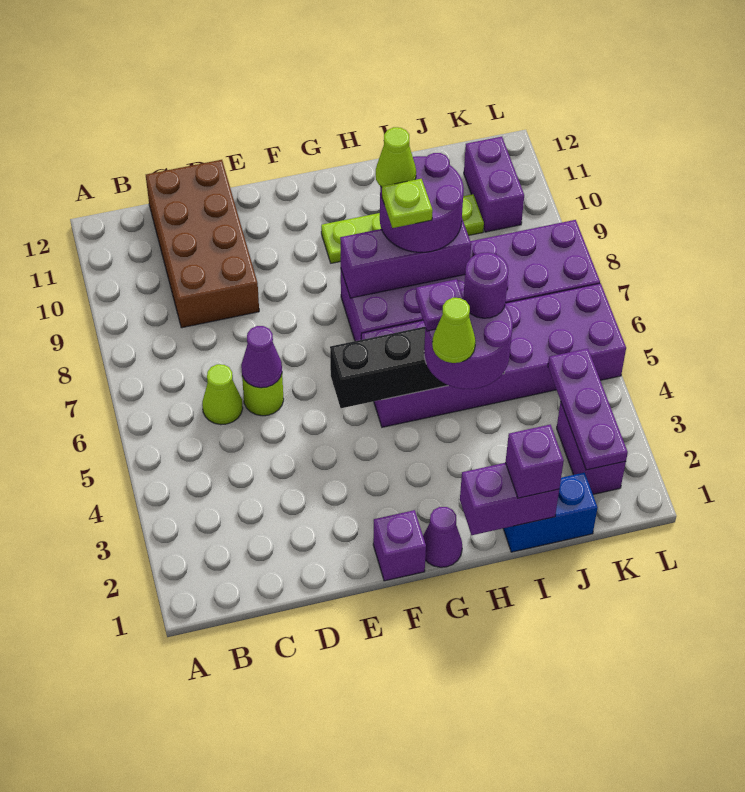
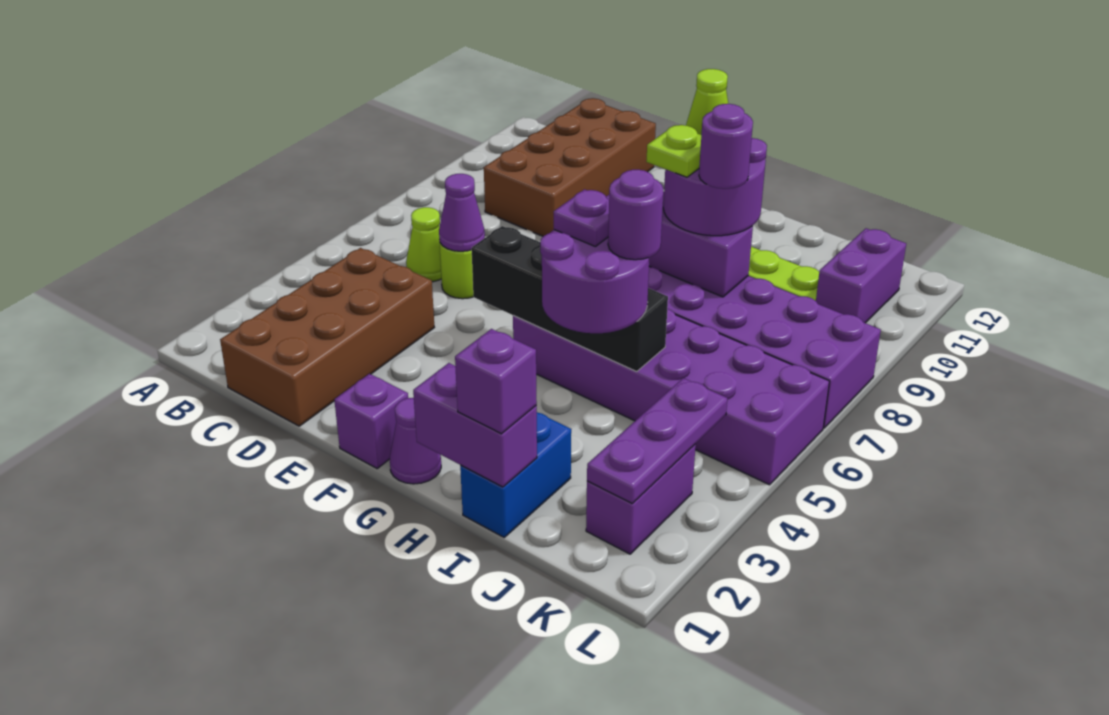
none -> brown brick C1:D4 level 1
lime cone H4 level 4 -> none
blue brick I1:J1 level 1 -> blue brick I1:I2 level 1
none -> purple round brick I8 level 4

